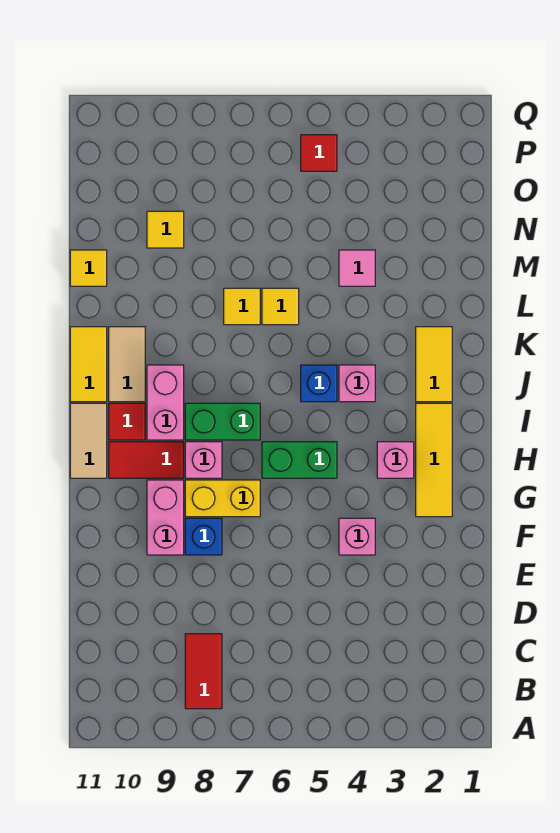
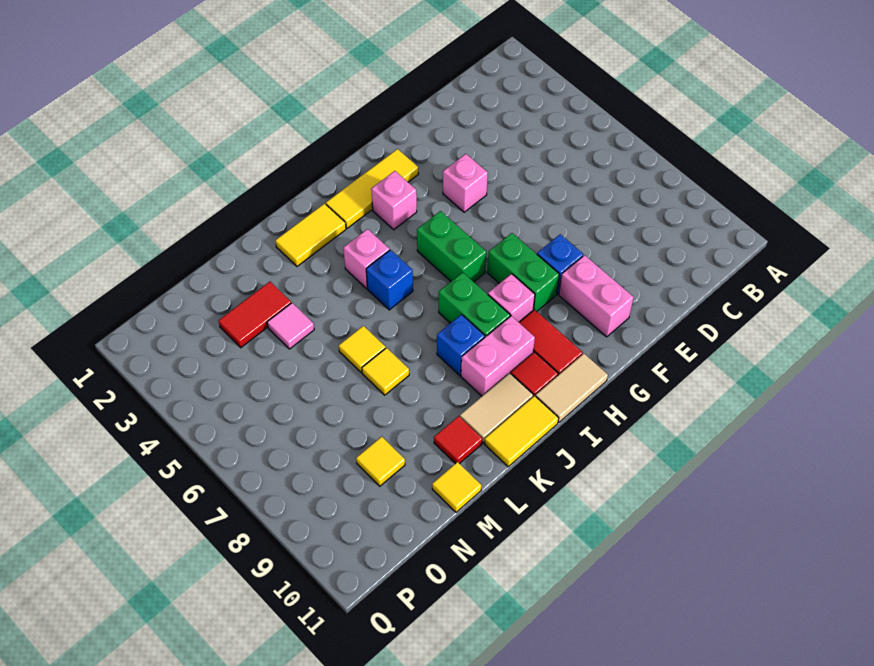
red tile B8:C8 level 1 -> red tile M3:N3 level 1
pink brick F9:G9 level 1 -> pink brick F9:F10 level 1
yellow brick G7:G8 level 1 -> green brick G7:G8 level 1
none -> blue brick J8 level 1
red tile P5 level 1 -> red tile L10 level 1

